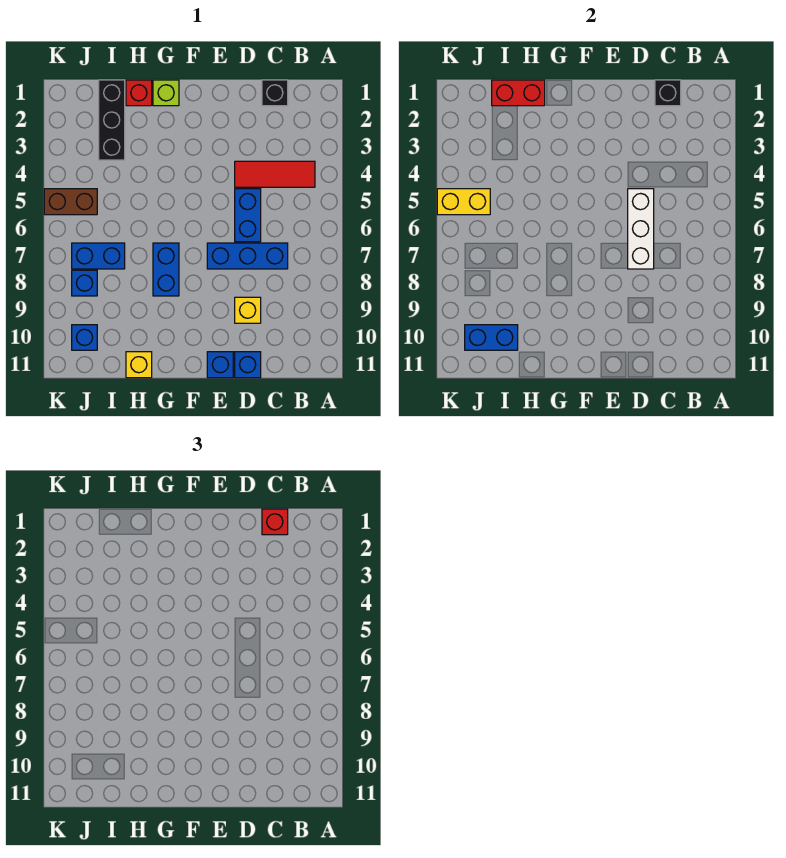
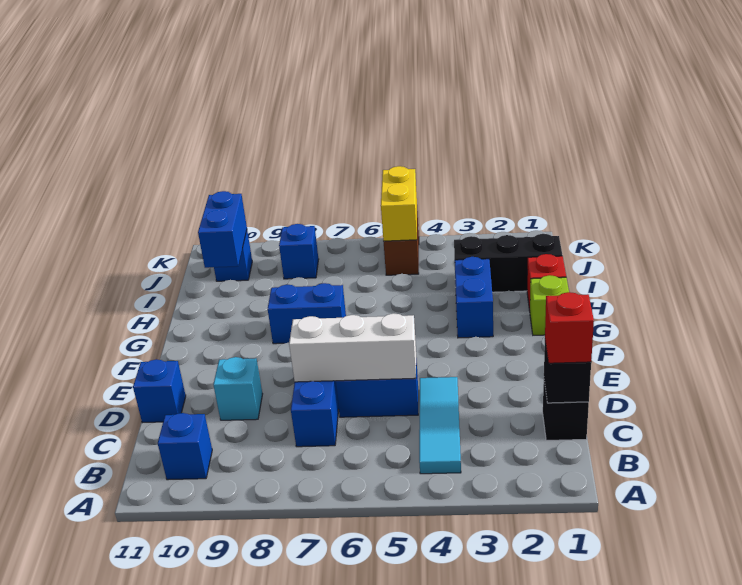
red tile B4:D4 level 1 -> cyan tile B4:D4 level 1
yellow brick D9 level 1 -> cyan brick D9 level 1
blue brick E11 level 1 -> blue brick B10 level 1
red brick H1:I1 level 2 -> none
yellow brick H11 level 1 -> none
blue brick I7:J7 level 1 -> blue brick G3:H3 level 1

